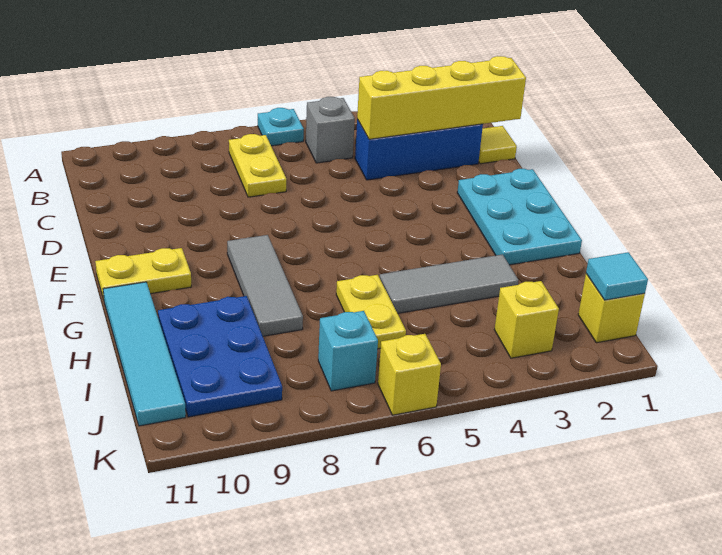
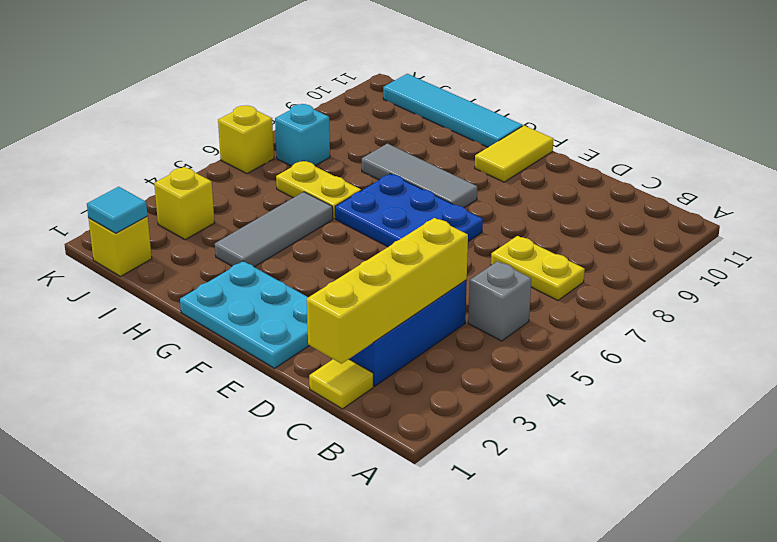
cyan plate A6 level 1 -> none
yellow plate F10:F11 level 1 -> yellow tile F10:F11 level 1
blue plate H9:J10 level 1 -> blue plate E6:G7 level 1

